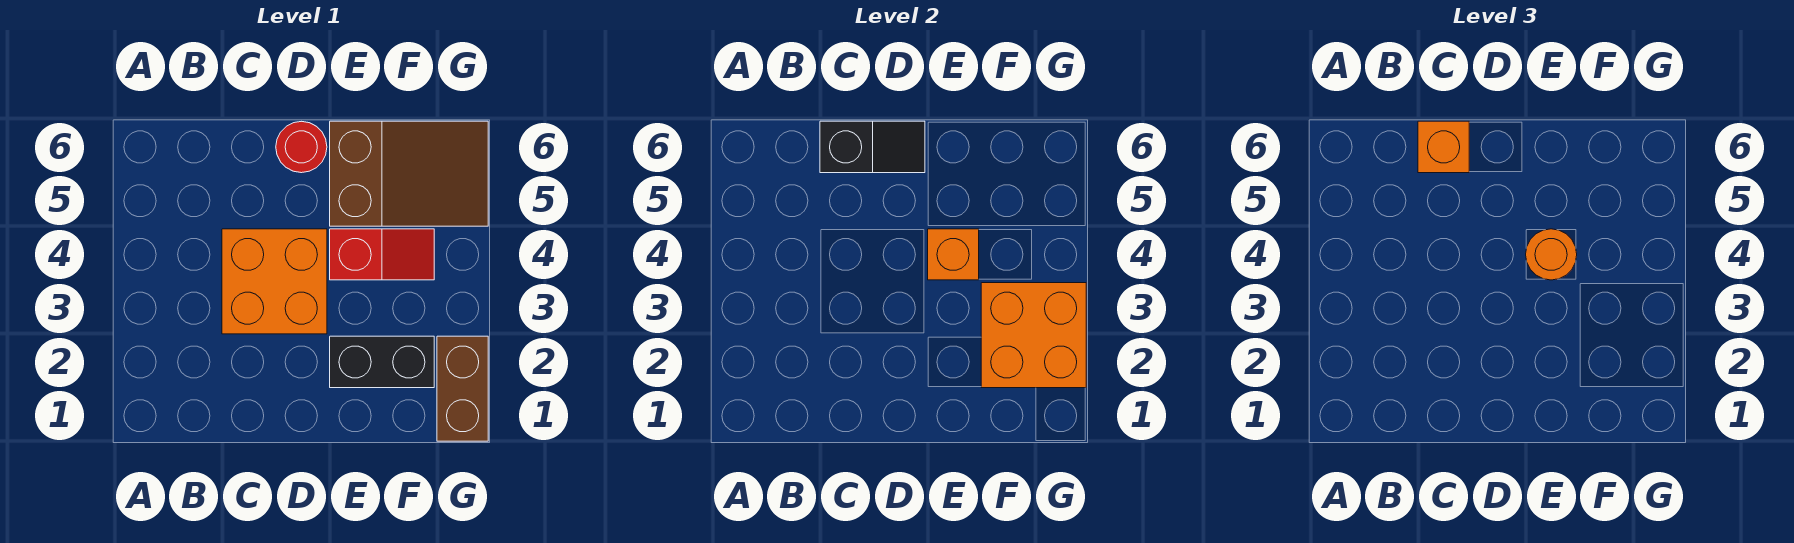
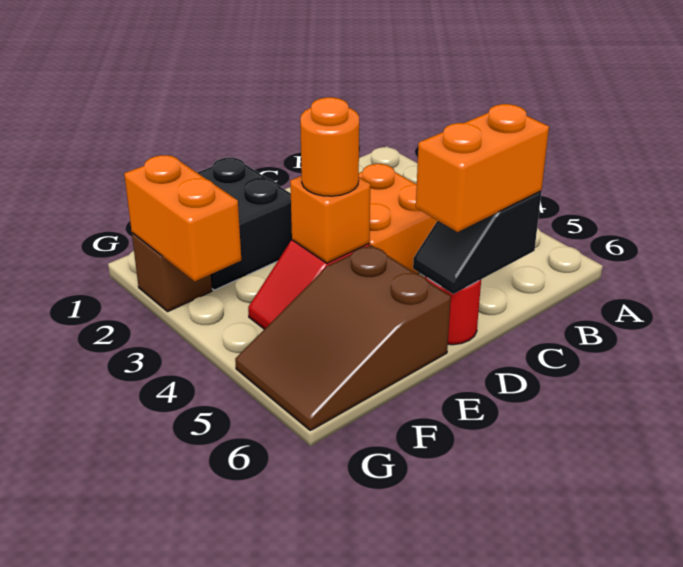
orange brick C6 level 3 -> orange brick C6:D6 level 3
black brick E2:F2 level 1 -> black brick E1:F2 level 1
orange brick F2:G3 level 2 -> orange brick G2:G3 level 2
brown brick G1:G2 level 1 -> brown brick G2 level 1

